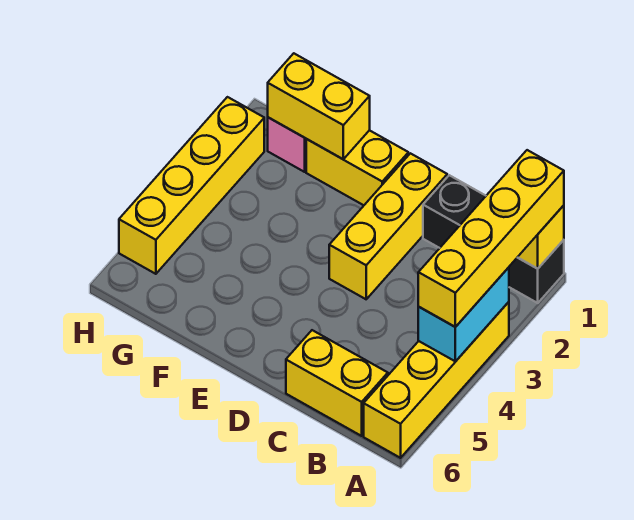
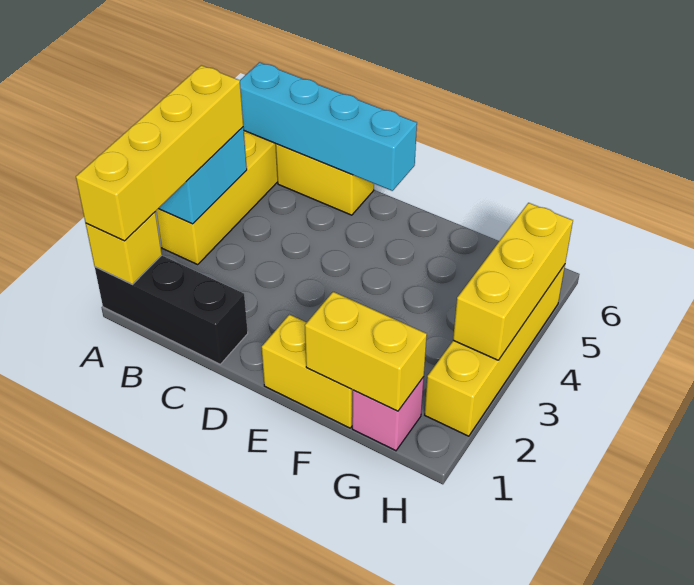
none -> cyan brick A6:D6 level 2
yellow brick D1:D3 level 1 -> yellow brick H3:H5 level 2

